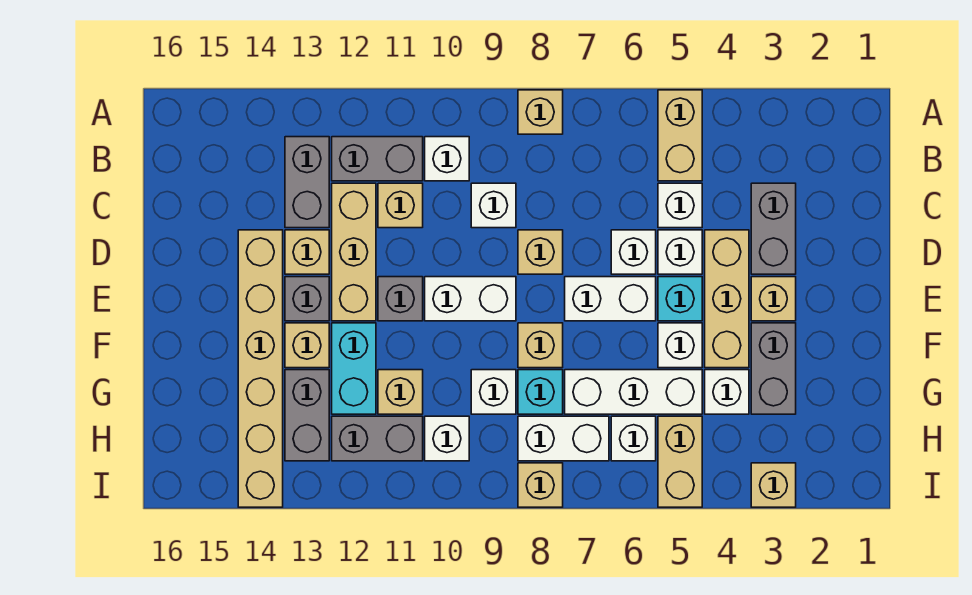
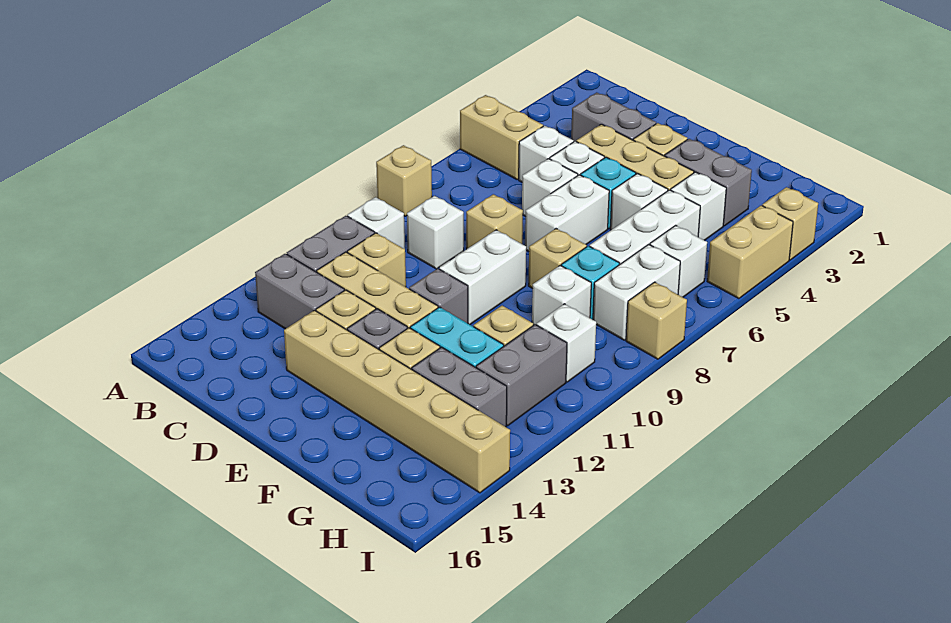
tan brick H5:I5 level 1 -> tan brick I4:I5 level 1

